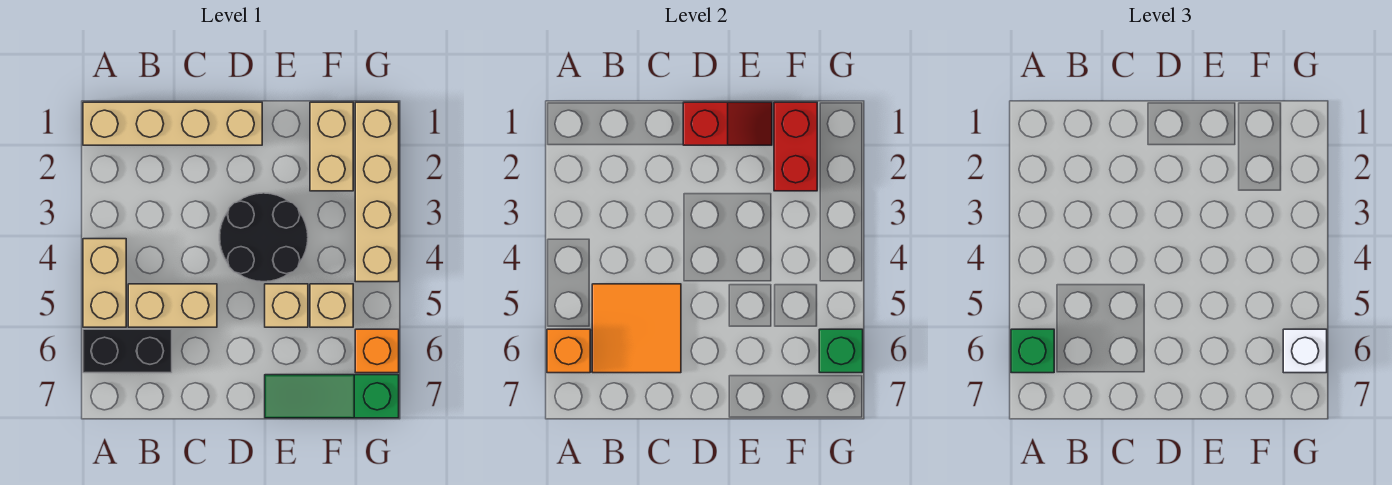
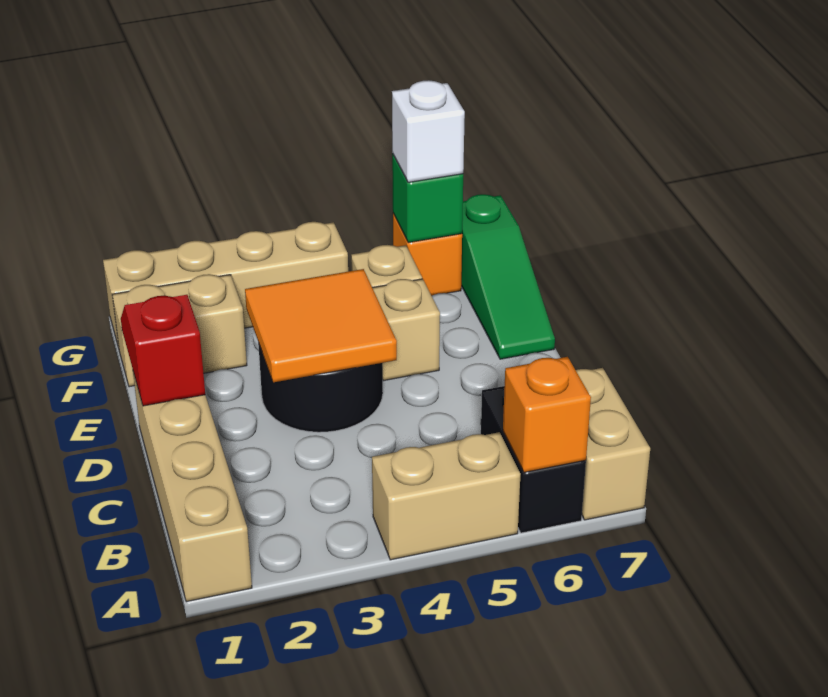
green brick A6 level 3 -> none
tan brick B5:C5 level 1 -> tan brick A7:B7 level 1
orange tile B5:C6 level 2 -> orange tile D3:E4 level 2
red brick F1:F2 level 2 -> none

